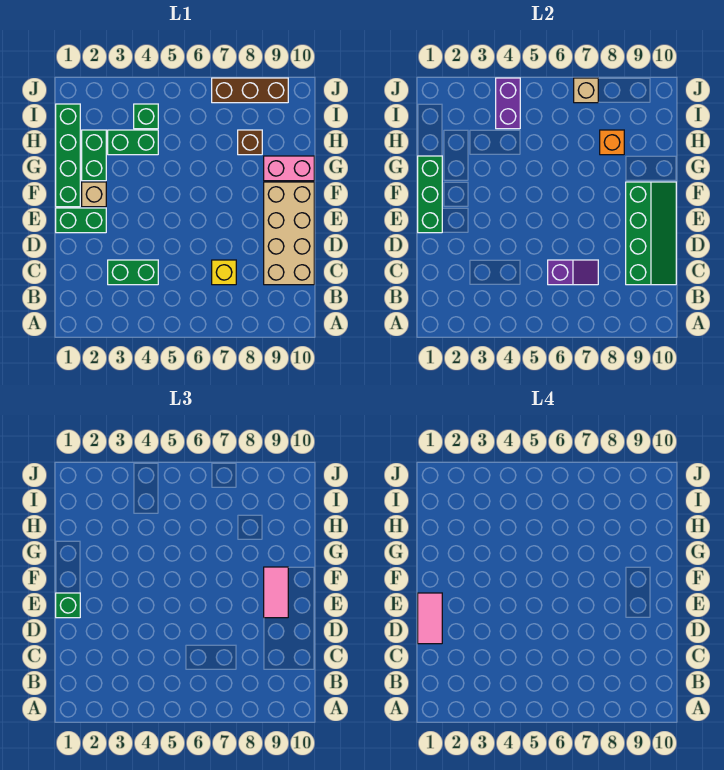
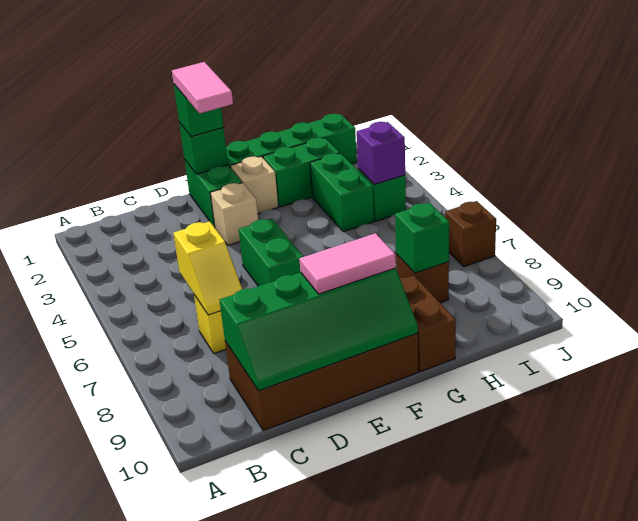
green brick C3:C4 level 1 -> green brick E5:E6 level 1
purple slope C6:C7 level 2 top 6 -> yellow slope C6:C7 level 2 top 6
tan brick C9:F10 level 1 -> brown brick C9:F10 level 1
pink tile D1:E1 level 4 -> pink tile E1:E2 level 4
green brick E1:G1 level 2 -> green brick E1 level 2
pink brick G9:G10 level 1 -> brown brick G9:G10 level 1
orange brick H8 level 2 -> green brick H8 level 2
purple brick I4:J4 level 2 -> purple brick I4 level 2
brown brick J7:J9 level 1 -> brown brick J7 level 1
tan brick J7 level 2 -> tan brick E3 level 1

